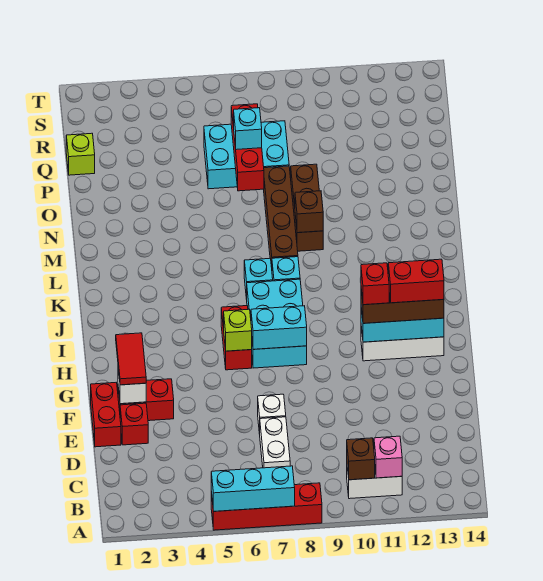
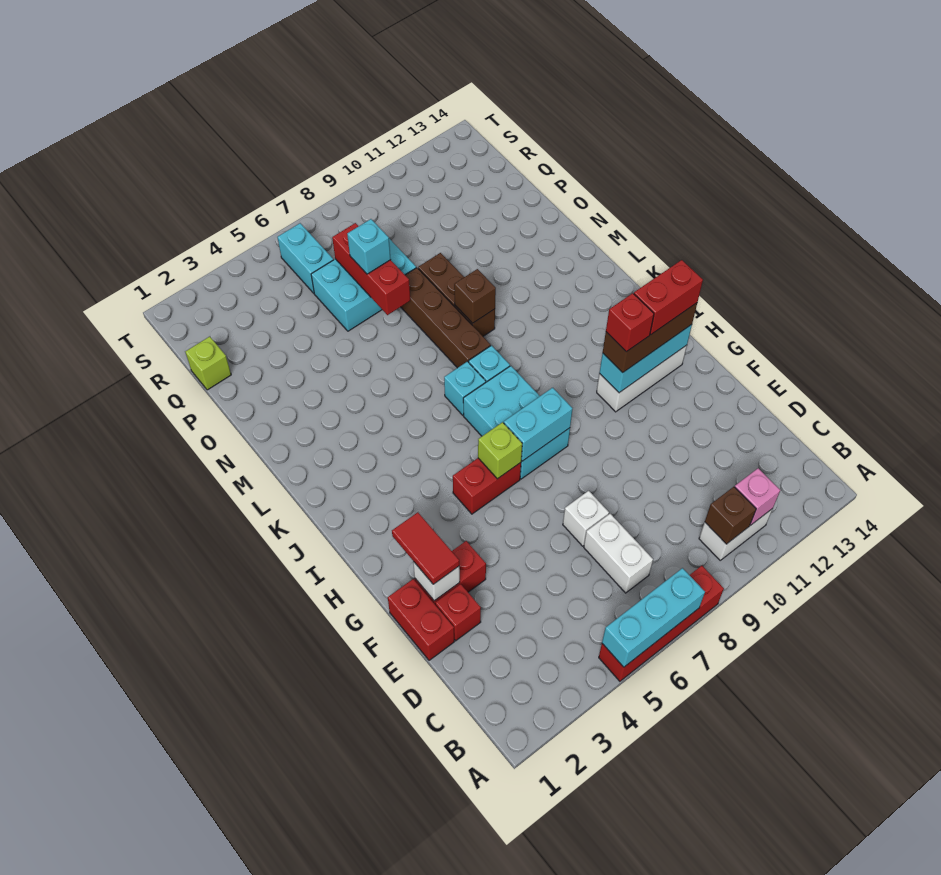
red brick H6:I6 level 1 -> red brick H5:H6 level 1
none -> cyan brick R6:S6 level 1

